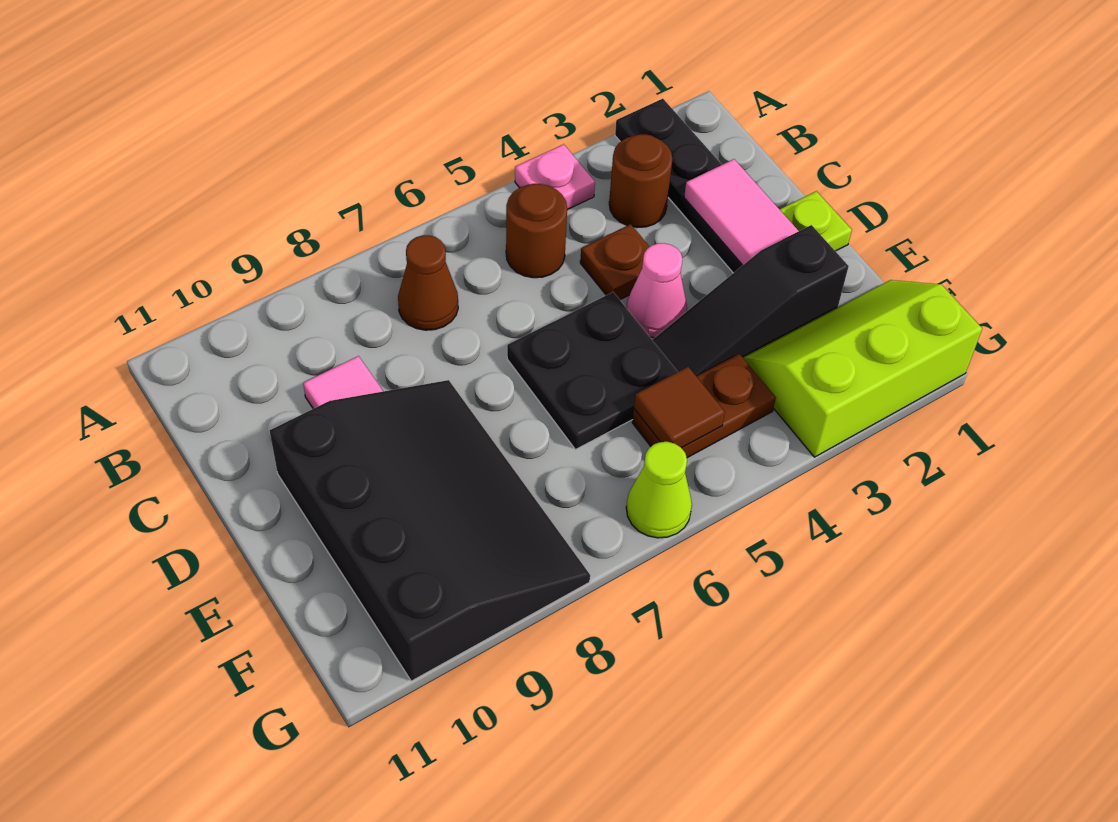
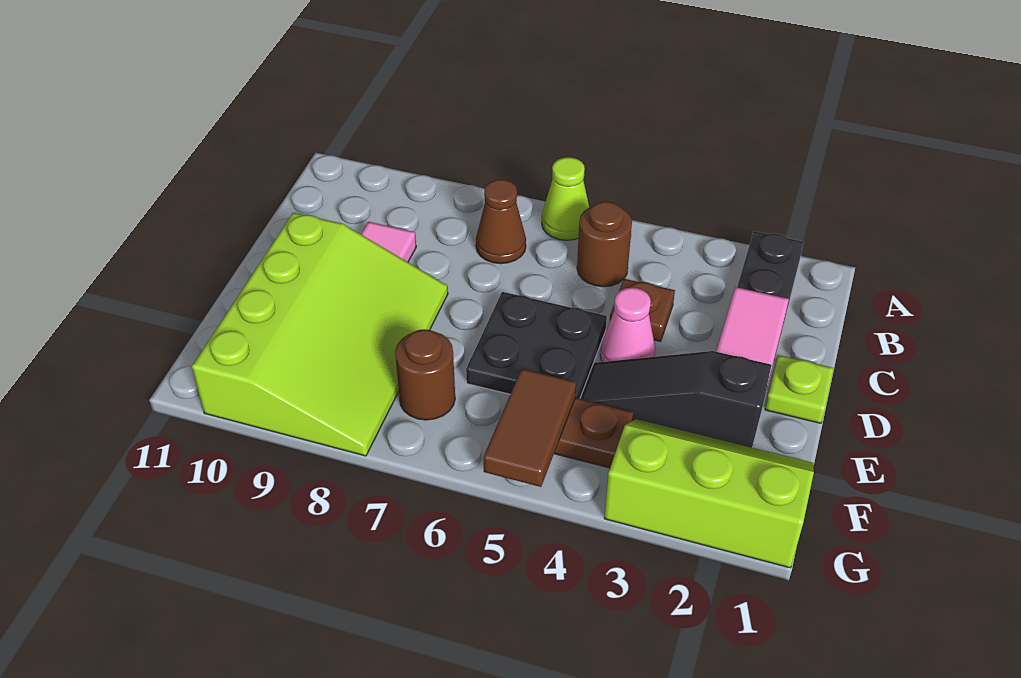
pink plate A4 level 1 -> none
brown round brick B3 level 1 -> brown round brick F7 level 1
black slope D8:G10 level 1 top 10 -> lime slope D8:G10 level 1 top 10
brown tile F5 level 2 -> brown tile F5:G5 level 2
lime cone G6 level 1 -> lime cone A6 level 1

